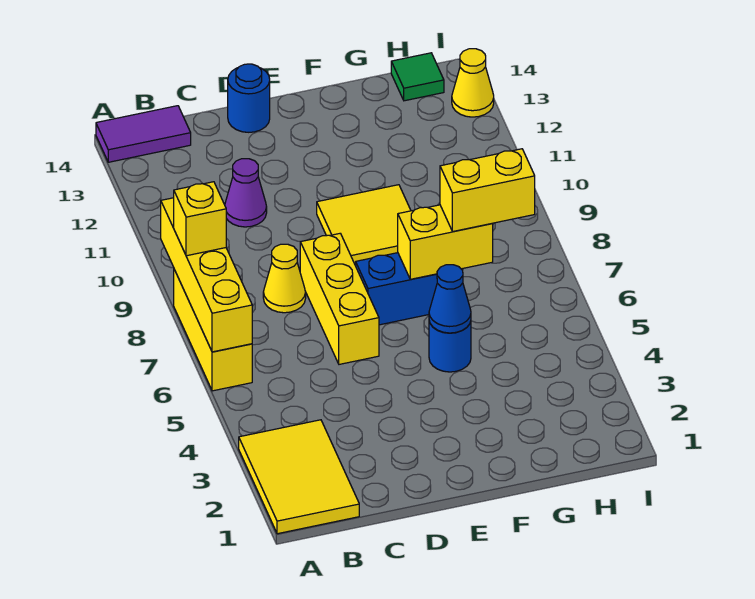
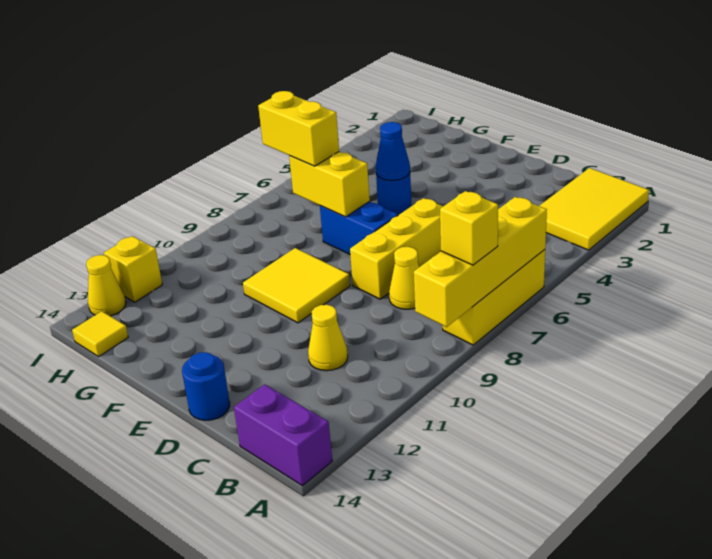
purple tile A14:B14 level 1 -> purple brick A14:B14 level 1
purple cone C11 level 1 -> yellow cone C11 level 1
green tile H14 level 1 -> yellow tile H14 level 1
none -> yellow brick I12 level 1

